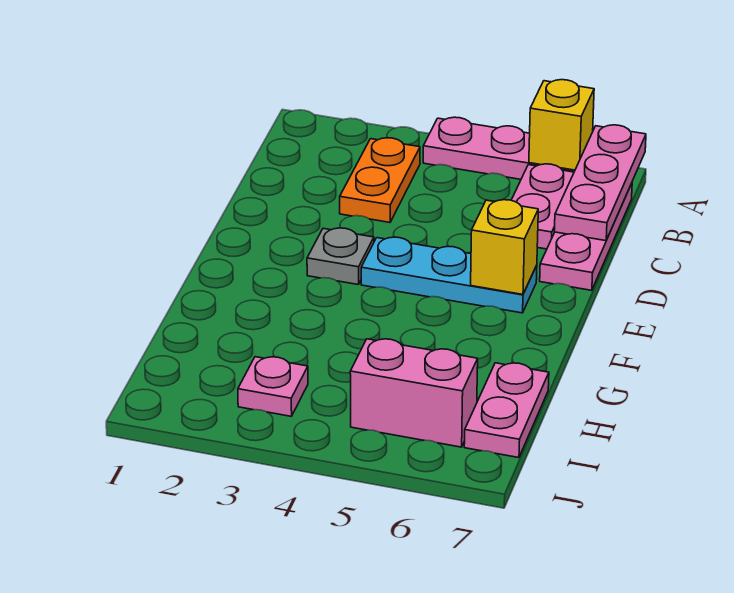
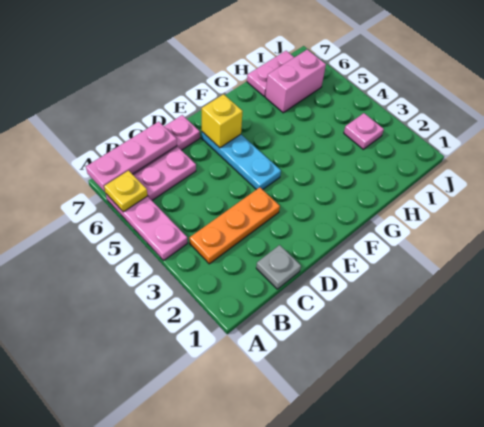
yellow brick A6 level 2 -> yellow plate A6 level 2
orange plate B3:C3 level 1 -> orange plate B3:D3 level 1
grey plate E3 level 1 -> grey plate C1 level 1
pink brick I5:I6 level 1 -> pink brick H6:I6 level 1

